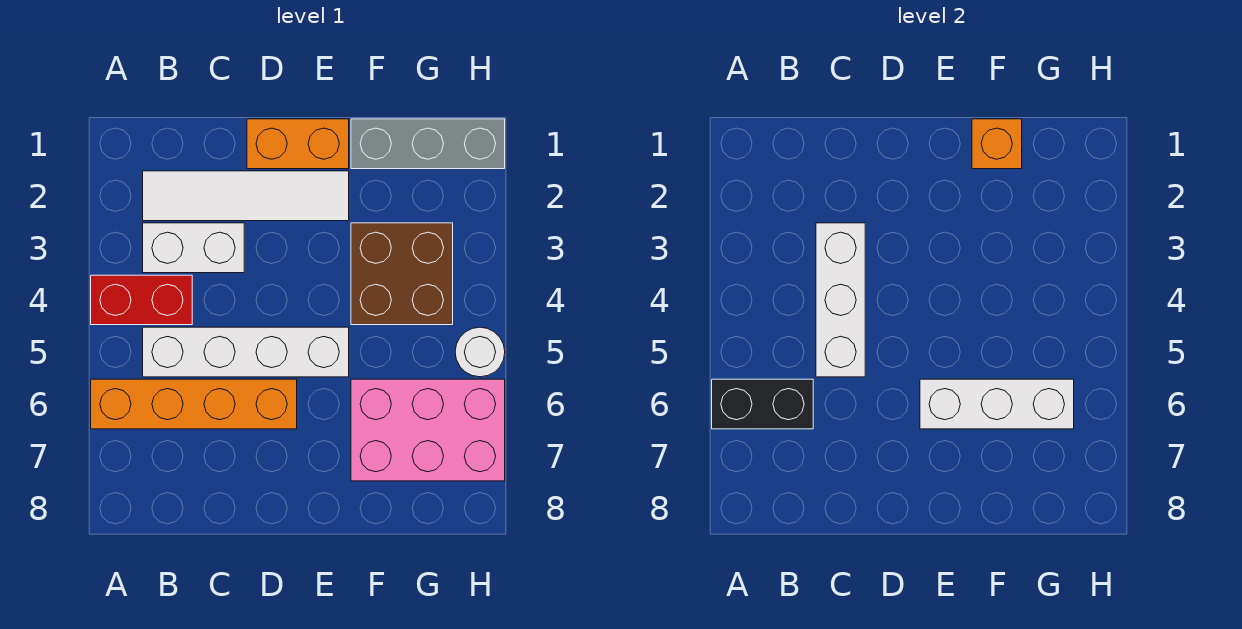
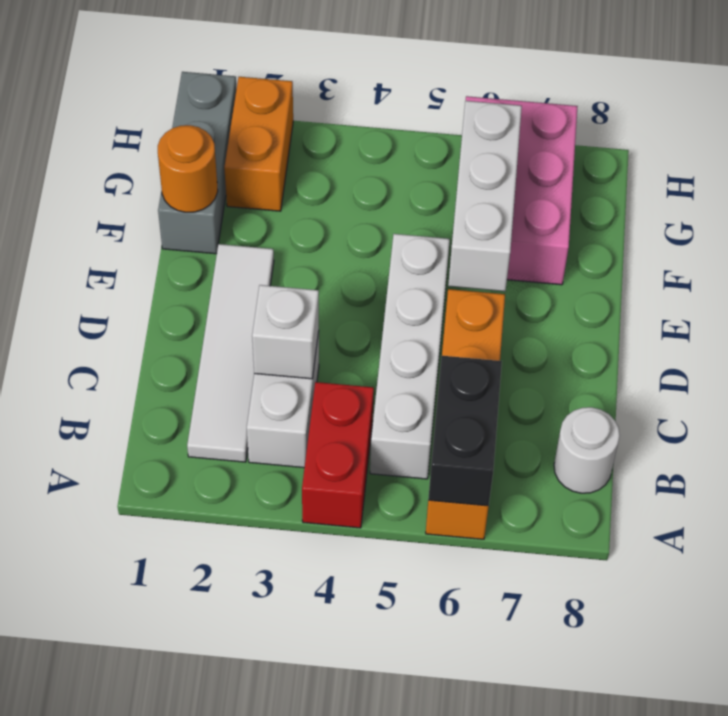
white brick C3:C5 level 2 -> white brick C3 level 2
orange brick D1:E1 level 1 -> orange brick G2:H2 level 1
orange brick F1 level 2 -> orange round brick F1 level 2
brown brick F3:G4 level 1 -> none
white round brick H5 level 1 -> white round brick B8 level 1

